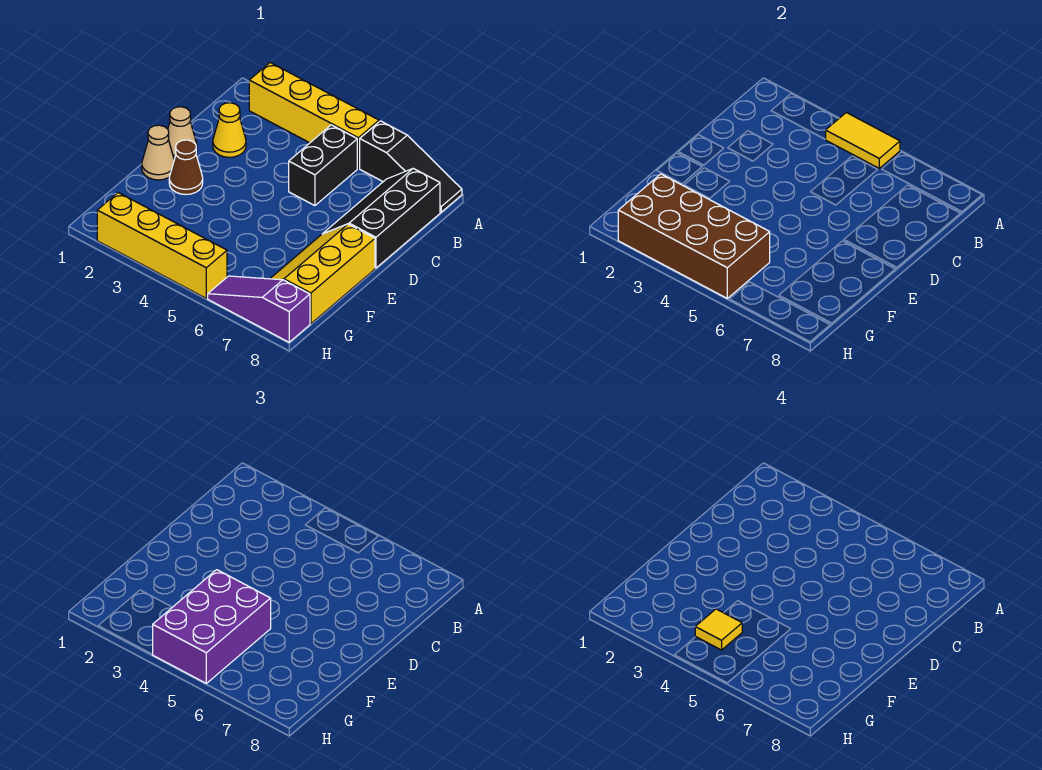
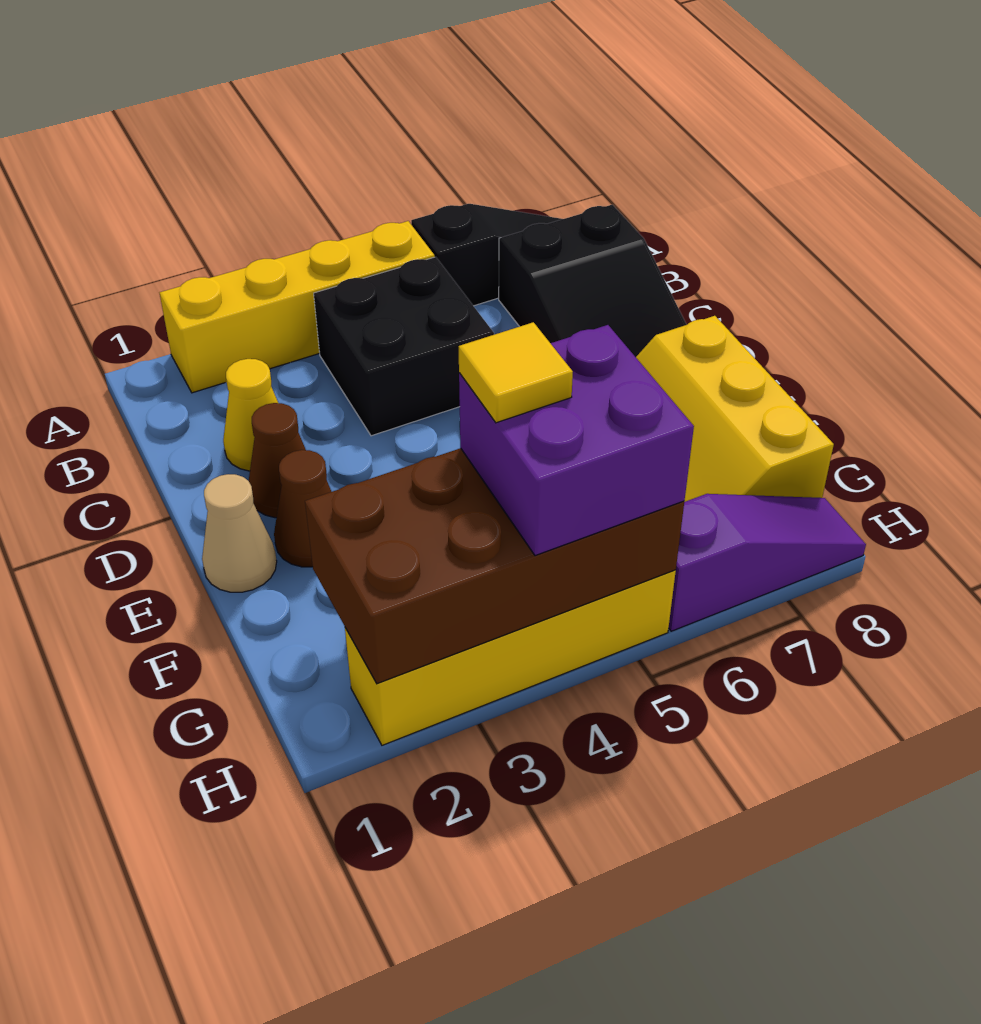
yellow tile A4:A5 level 2 -> none
black brick B5:C5 level 1 -> black brick B4:C5 level 1
black slope B7:D8 level 1 top 8 -> black slope B7:D8 level 1 top B
tan cone D1 level 1 -> none
none -> brown cone D2 level 1
purple brick F4:H5 level 3 -> purple brick G4:H5 level 3
purple slope H6:H8 level 1 top 8 -> purple slope H6:H8 level 1 top 6

